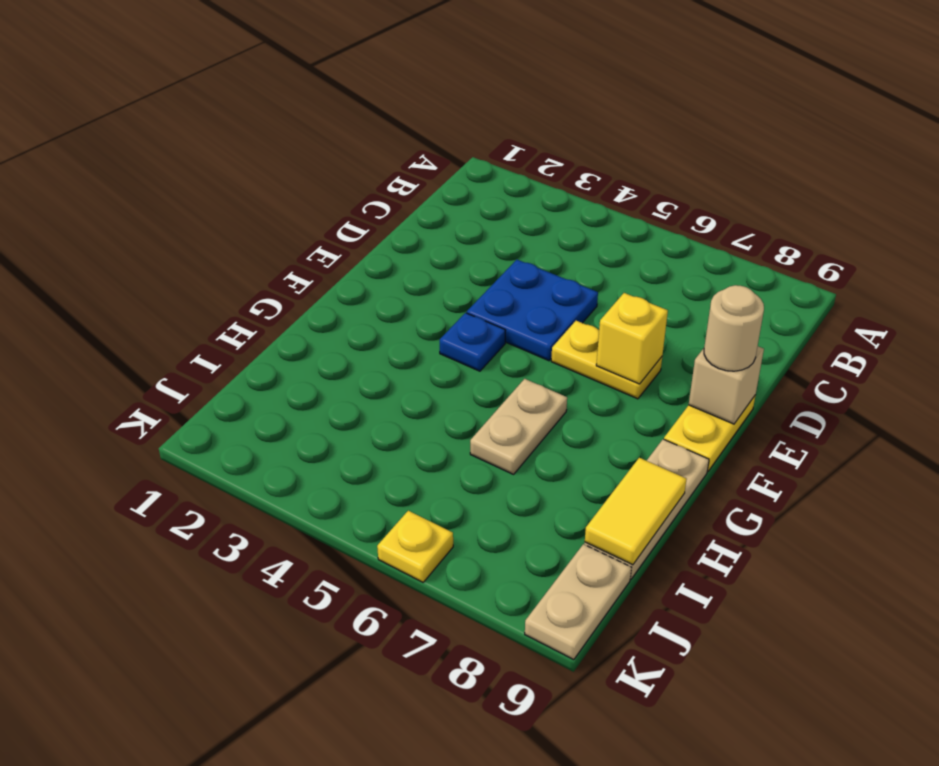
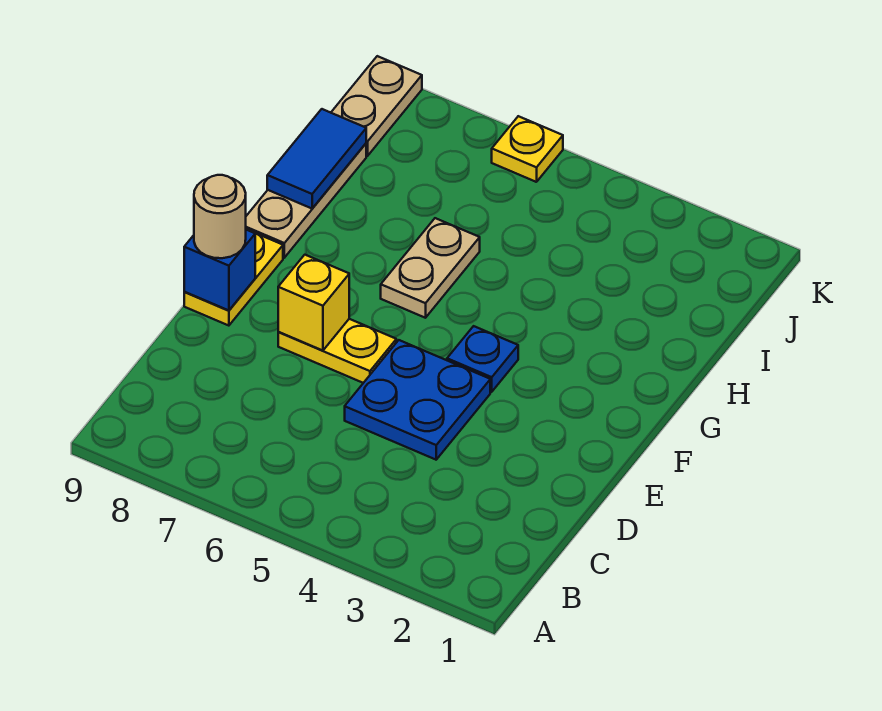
tan brick E9 level 2 -> blue brick E9 level 2
yellow tile H9:I9 level 2 -> blue tile H9:I9 level 2

